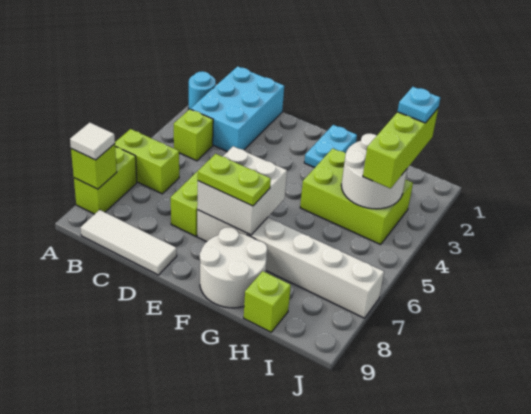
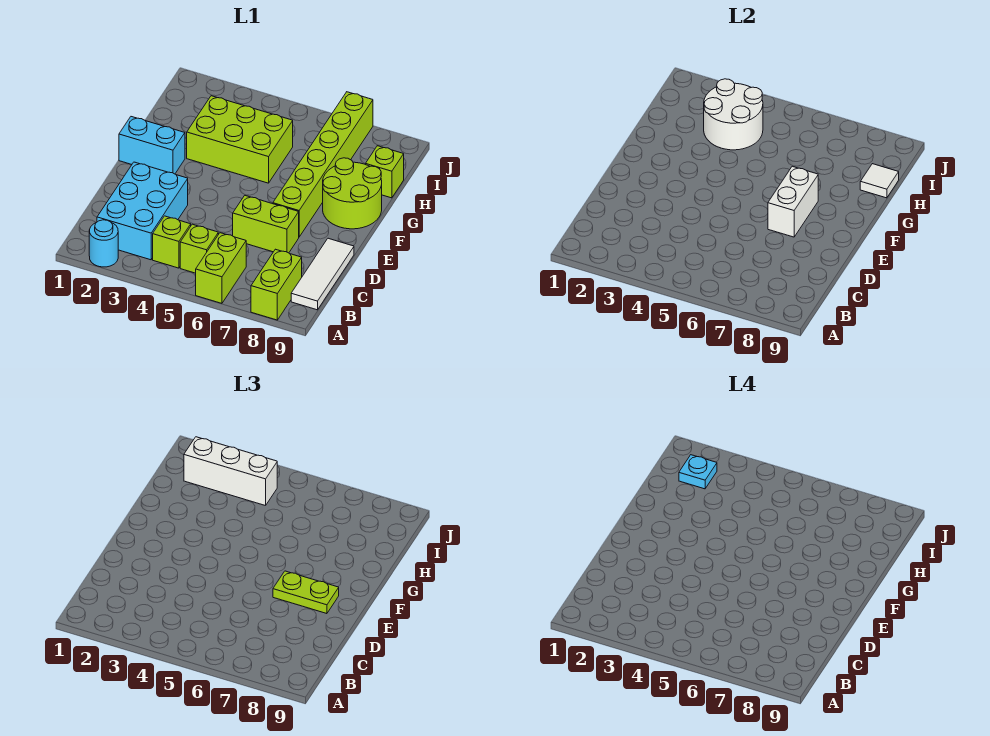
lime brick A7:A8 level 1 -> lime brick A8:B8 level 1
lime brick A8 level 2 -> lime brick B5 level 1
white tile A8 level 3 -> white tile H9 level 2
cyan brick B1:C3 level 1 -> cyan brick B2:D3 level 1
white brick E6:F7 level 2 -> white brick E7:F7 level 2
white brick E7:J7 level 1 -> lime brick E7:J7 level 1
lime plate E7:F7 level 3 -> lime plate E7:E8 level 3
cyan plate F1:F2 level 1 -> cyan brick F1:F2 level 1
white round brick F8:G9 level 1 -> lime round brick F8:G9 level 1
lime brick G3:I4 level 1 -> lime brick G3:H5 level 1
lime brick I2:I4 level 3 -> white brick I2:I4 level 3

